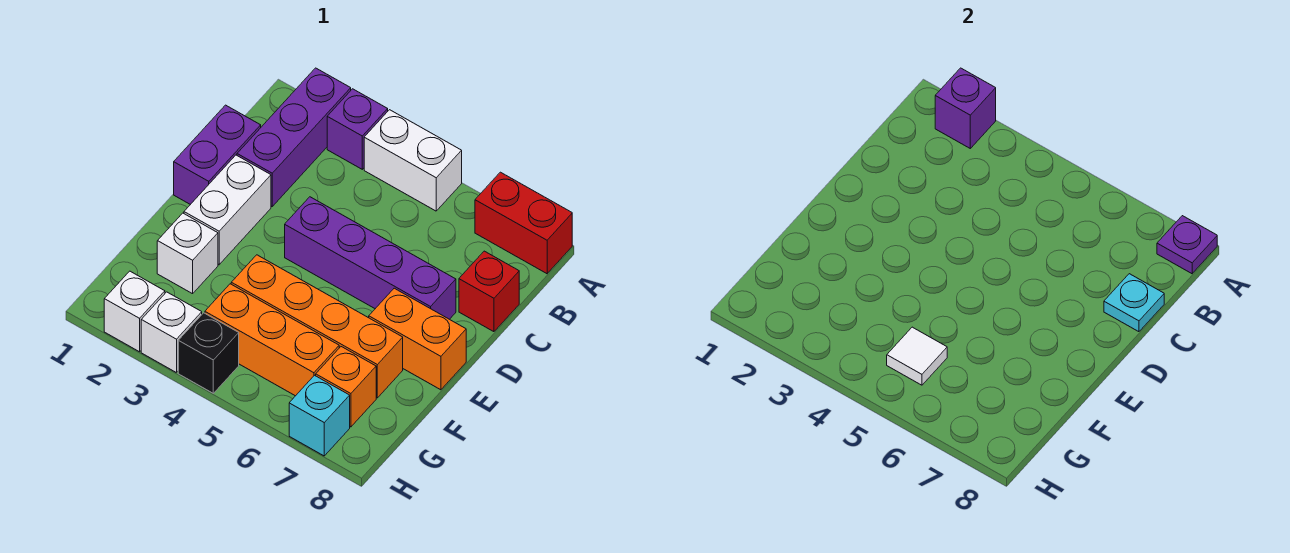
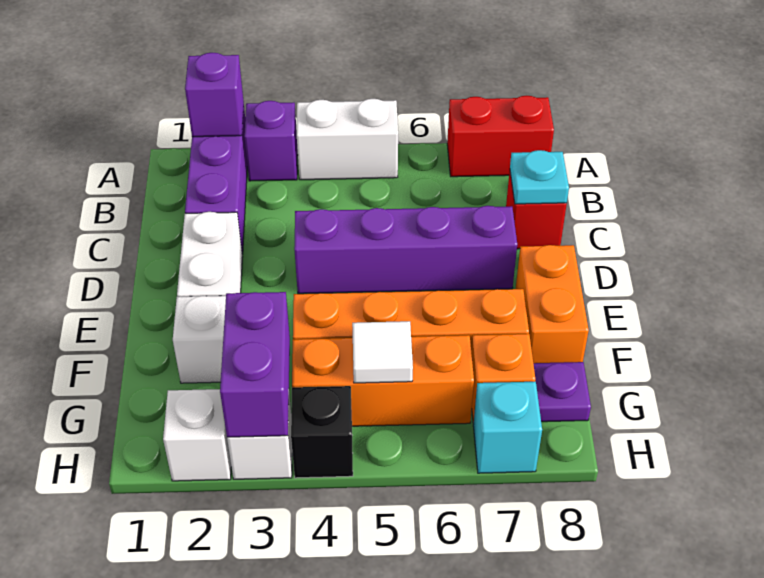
purple plate A8 level 2 -> purple plate G8 level 1
purple brick C1:D1 level 1 -> purple brick G3:H3 level 2
orange brick E7:E8 level 1 -> orange brick E8:F8 level 1

